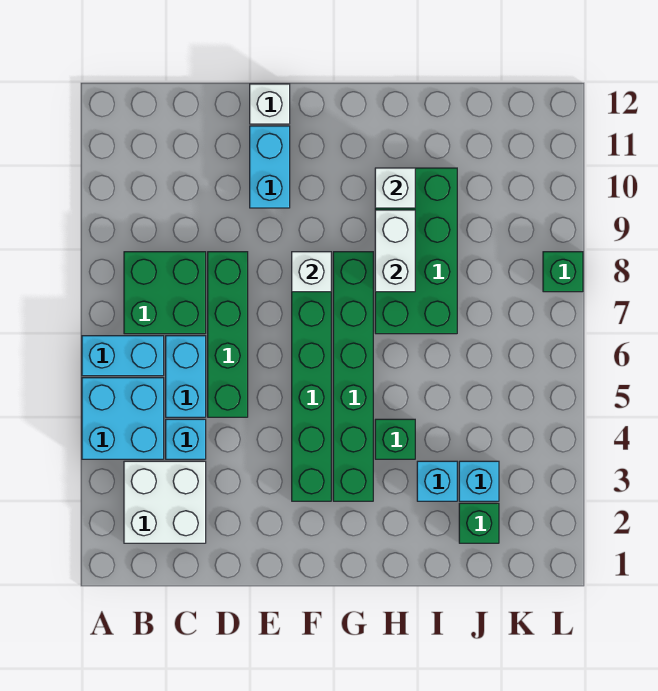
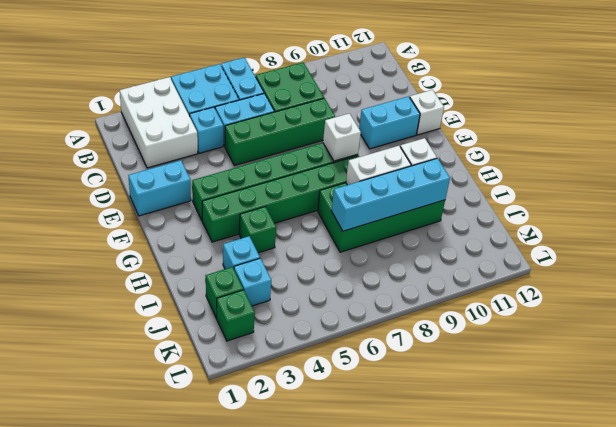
white brick B2:C3 level 1 -> white brick A2:C3 level 1
none -> cyan brick E1:E2 level 1
none -> cyan brick I7:I10 level 2
green brick L8 level 1 -> green brick K2 level 1

